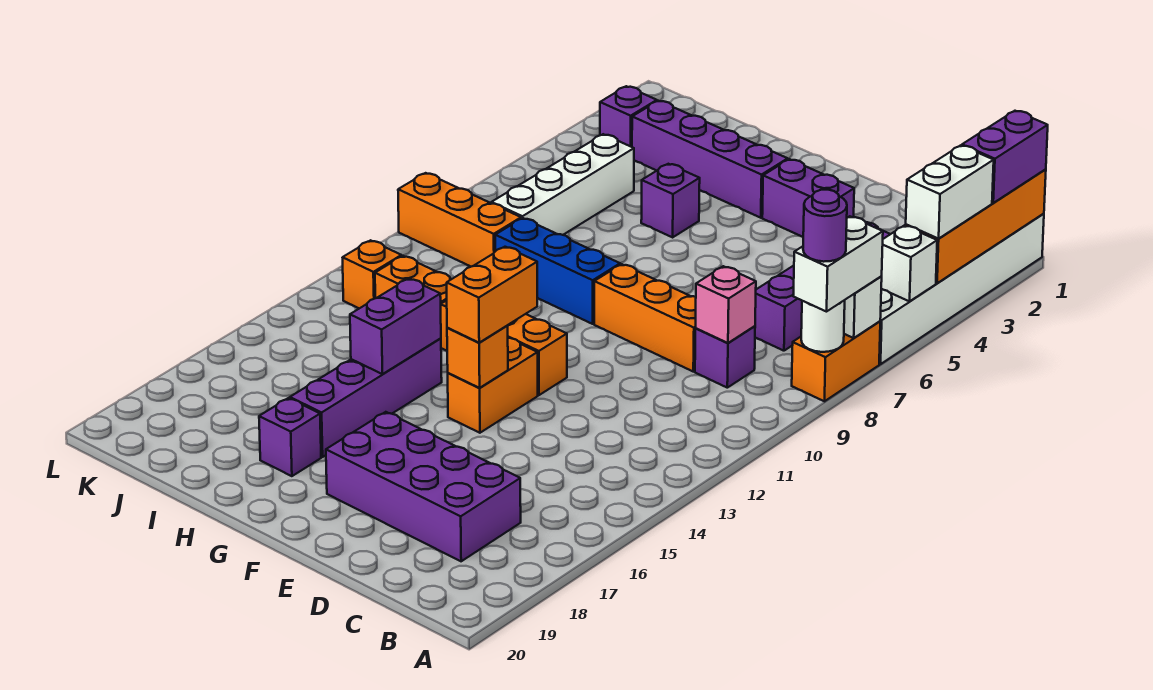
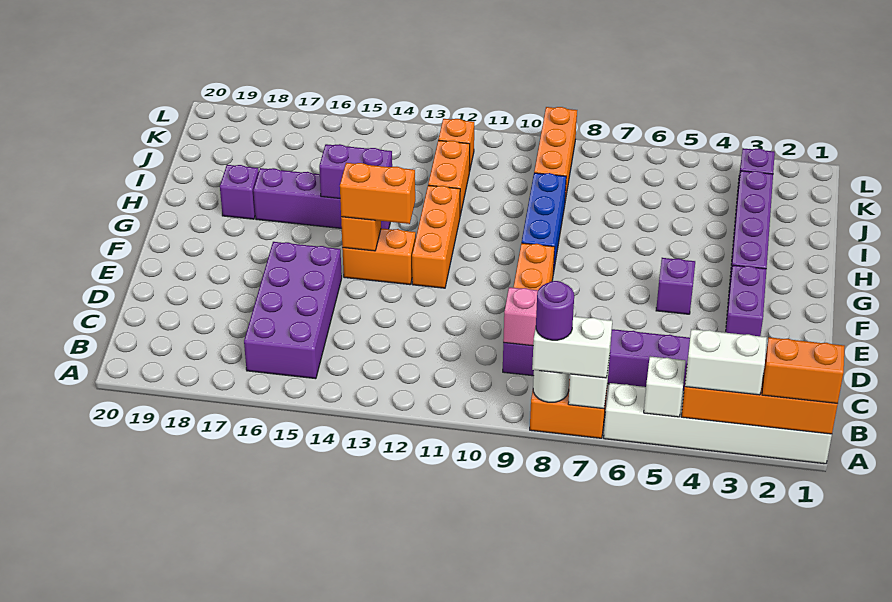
purple brick A1:A2 level 3 -> orange brick A1:A2 level 3
purple brick C17:F18 level 1 -> purple brick B15:E16 level 1
purple brick H5 level 1 -> purple brick F5 level 1
white brick J5:J8 level 1 -> none

